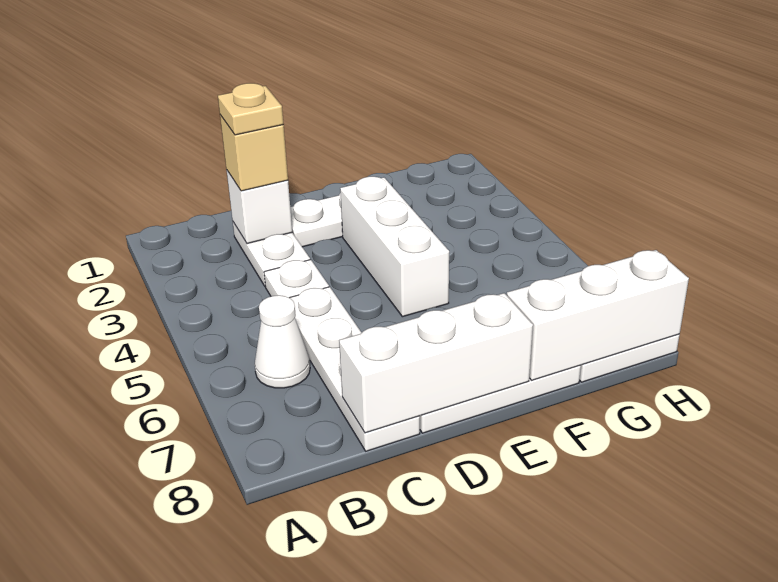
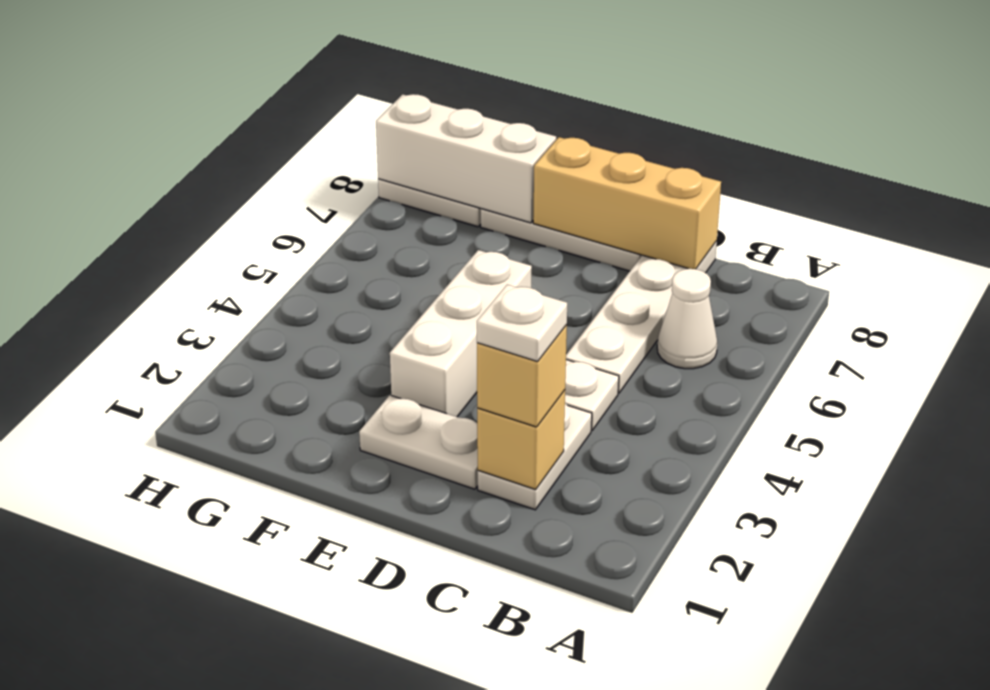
white brick C2 level 2 -> tan brick C2 level 2
tan plate C2 level 4 -> white plate C2 level 4
white brick C8:E8 level 2 -> tan brick C8:E8 level 2

